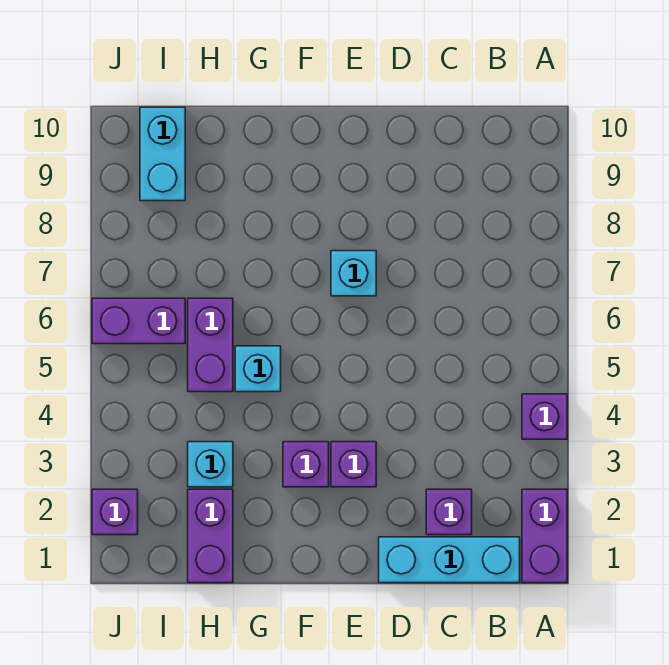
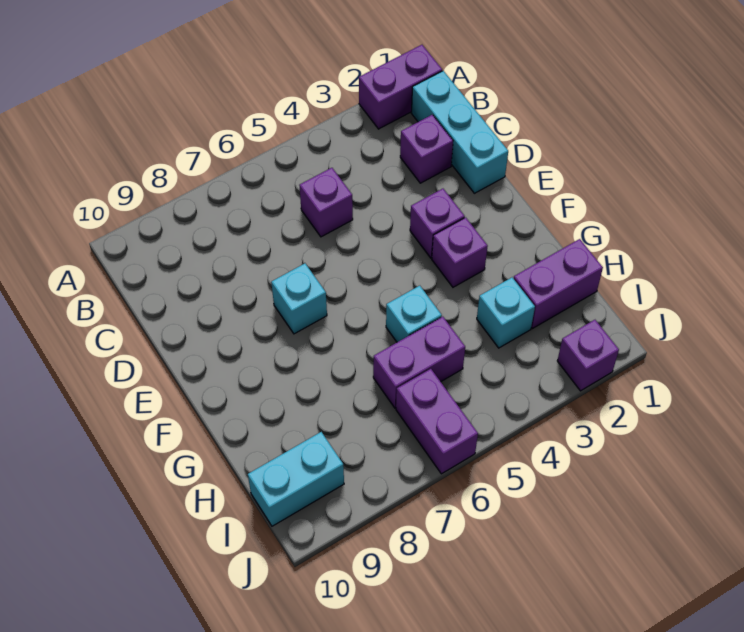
purple brick A4 level 1 -> purple brick C5 level 1

